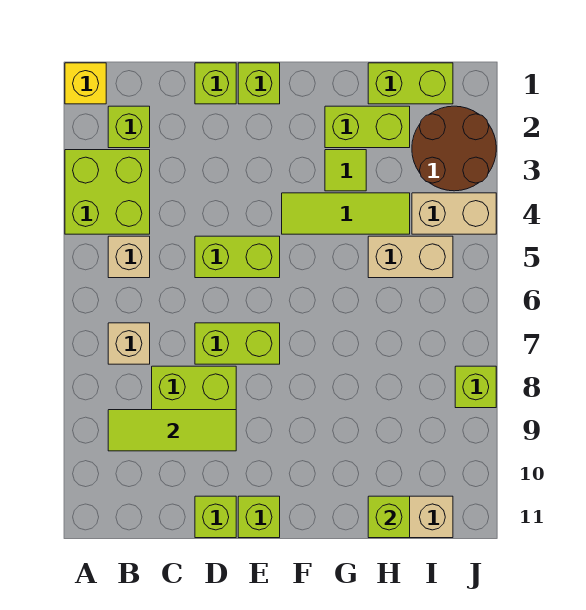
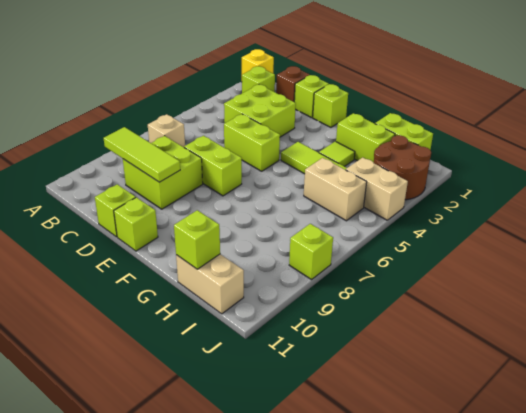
lime brick A3:B4 level 1 -> lime brick C3:D4 level 1
tan brick B5 level 1 -> none
none -> brown brick C1 level 1

